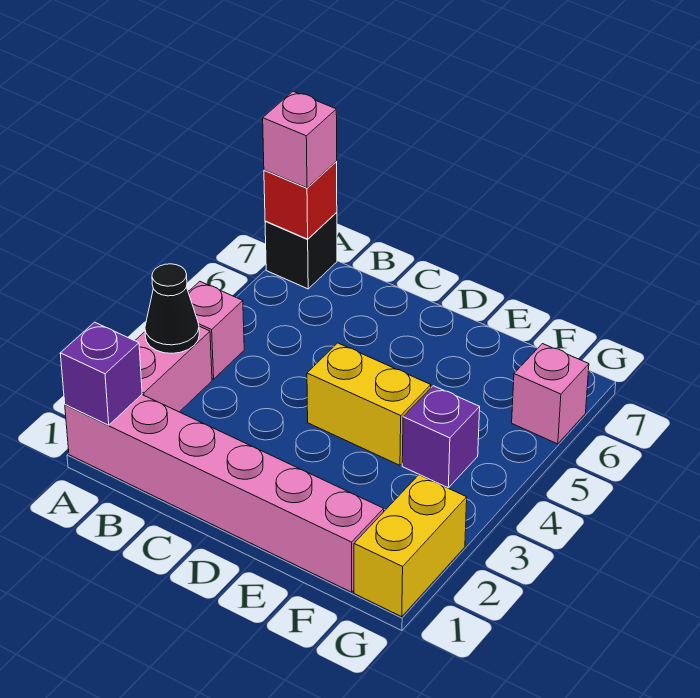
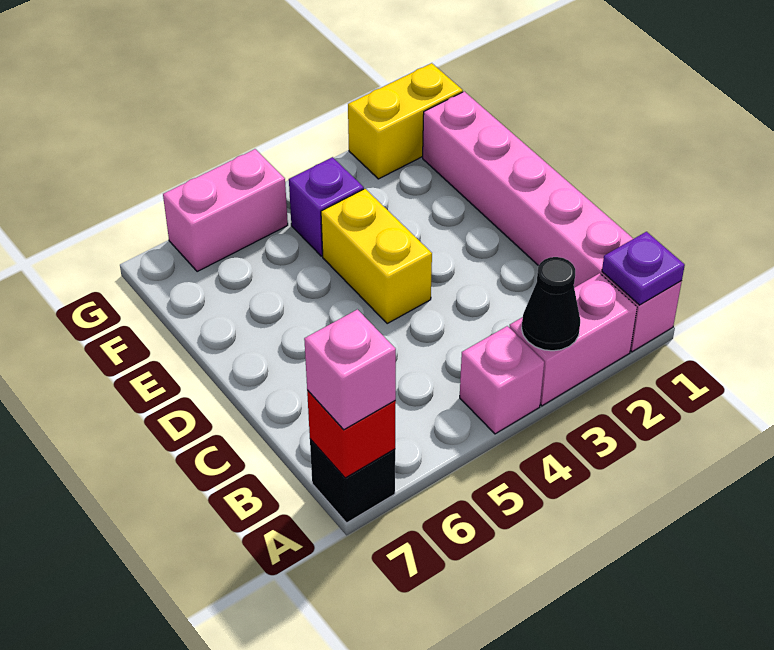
purple brick A1 level 2 -> purple plate A1 level 2
pink brick G6 level 1 -> pink brick G5:G6 level 1

